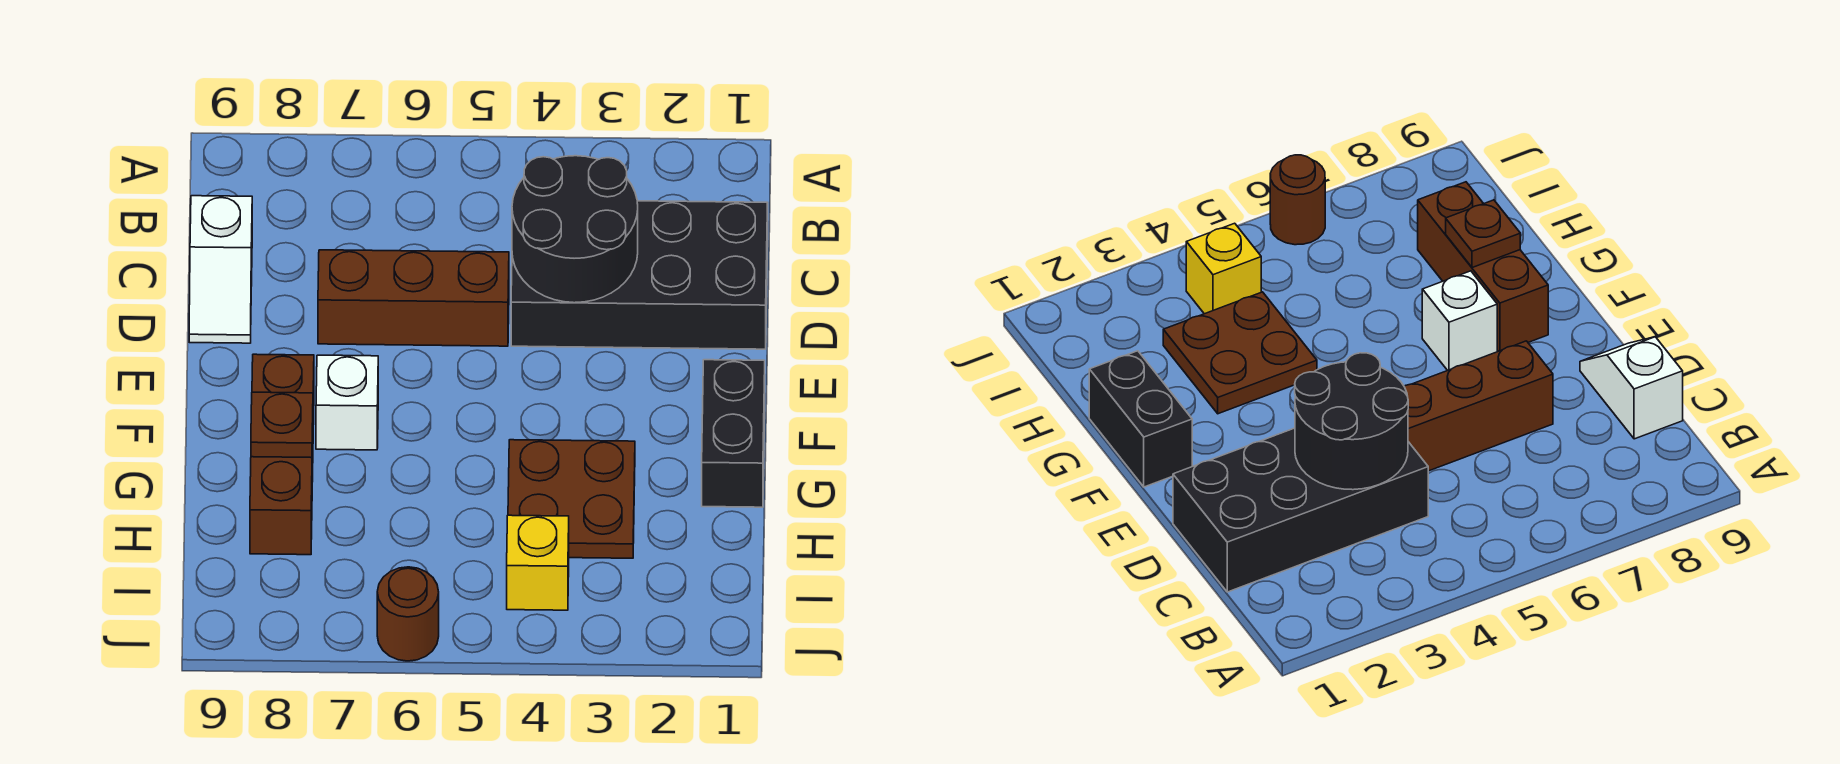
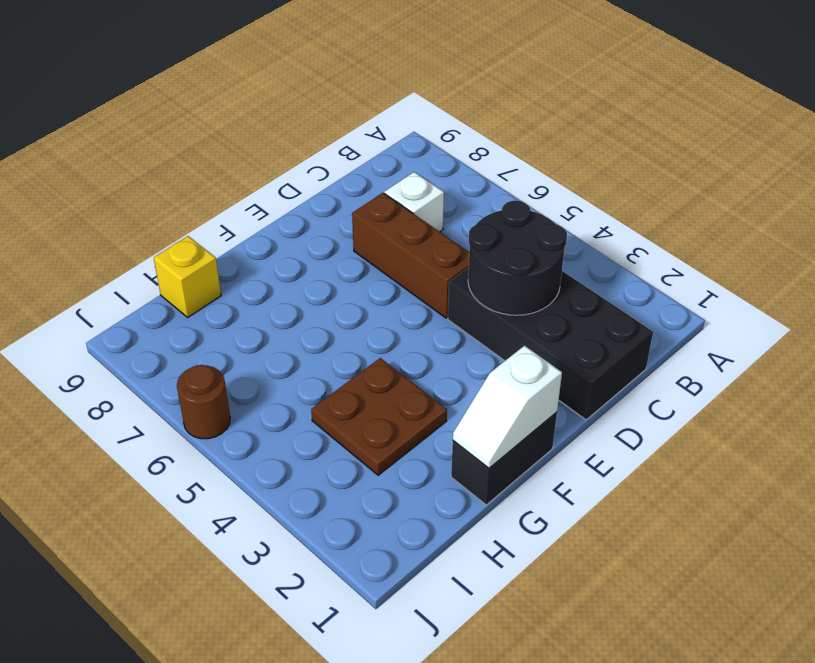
white slope C9:D9 level 1 top C -> white slope F1:G1 level 2 top F
white brick F7 level 1 -> white brick C7 level 1
brown brick F8:H8 level 1 -> none
brown plate G8 level 2 -> none
yellow brick I4 level 1 -> yellow brick H9 level 1

